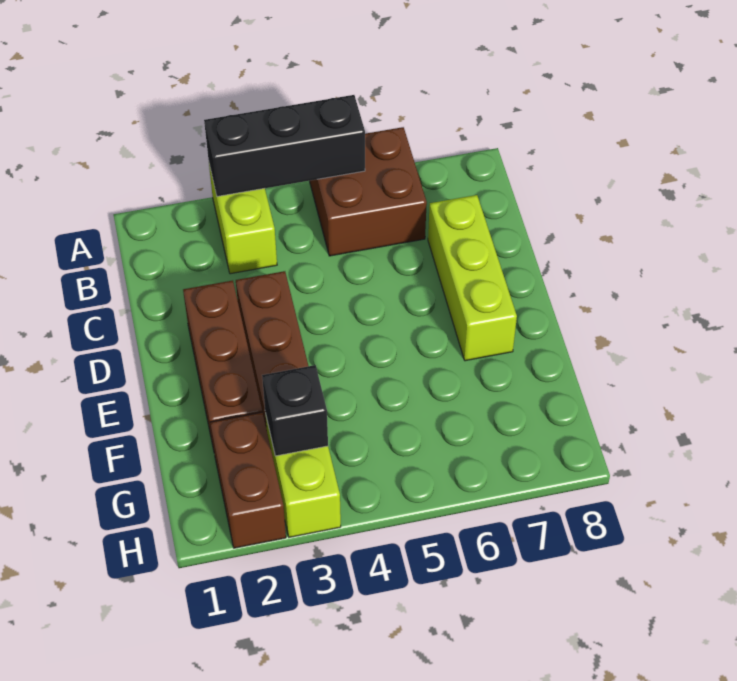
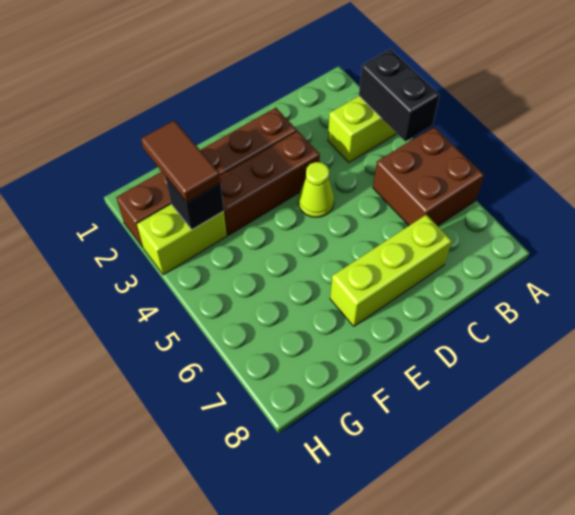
black brick A3:A5 level 2 -> black brick A3:A4 level 2
none -> lime cone D4 level 1
none -> brown tile G2:G3 level 3

